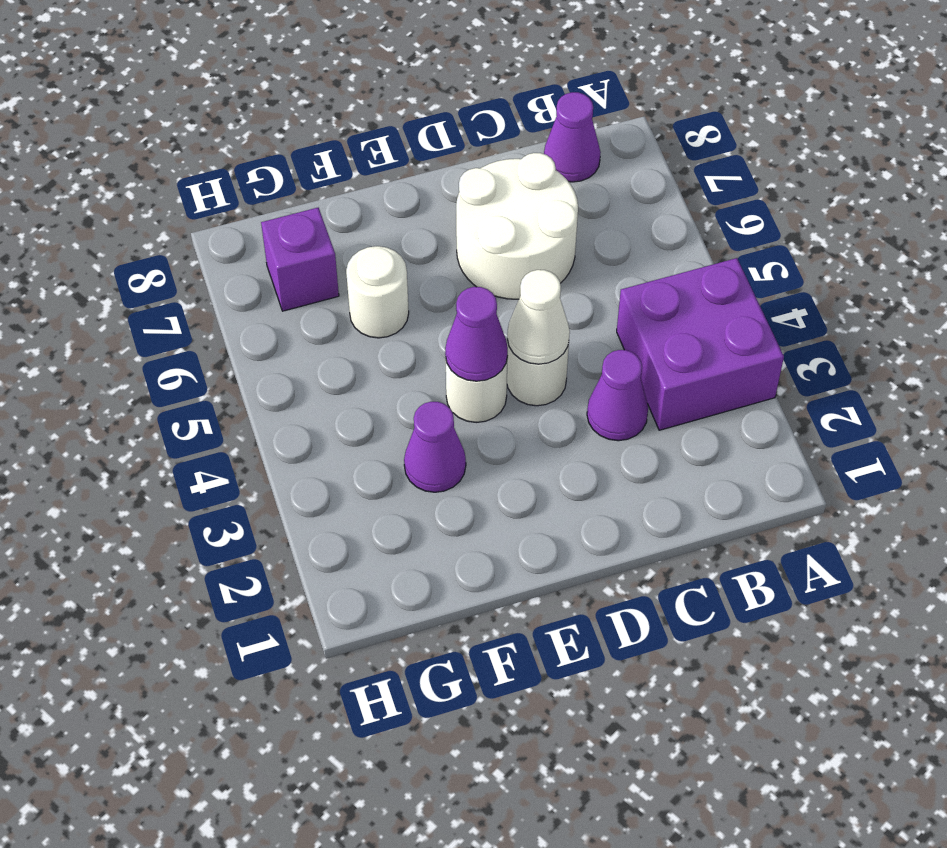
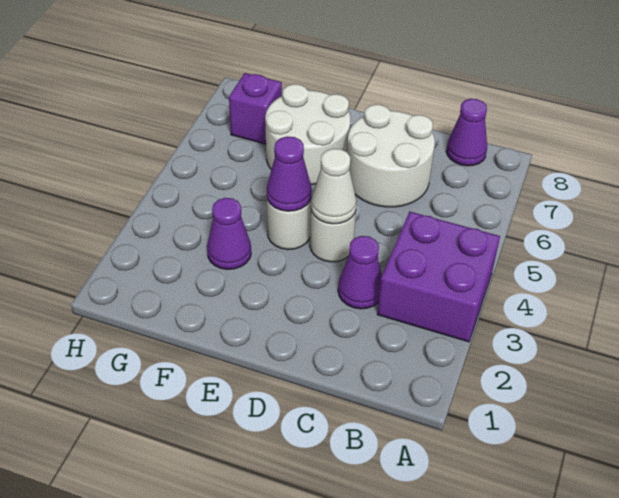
white round brick F6 level 1 -> white round brick E6:F7 level 1

